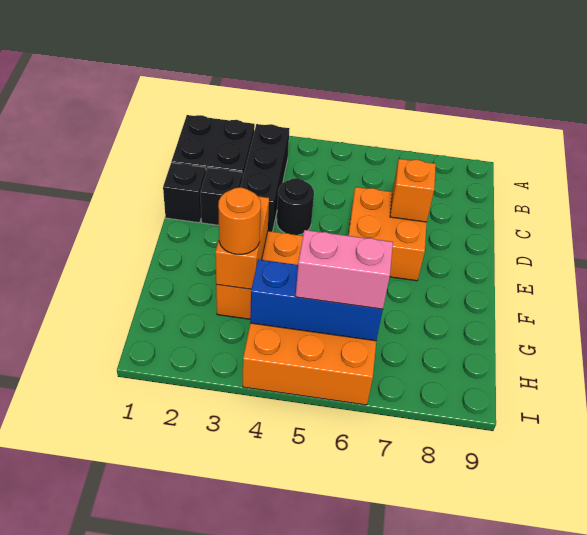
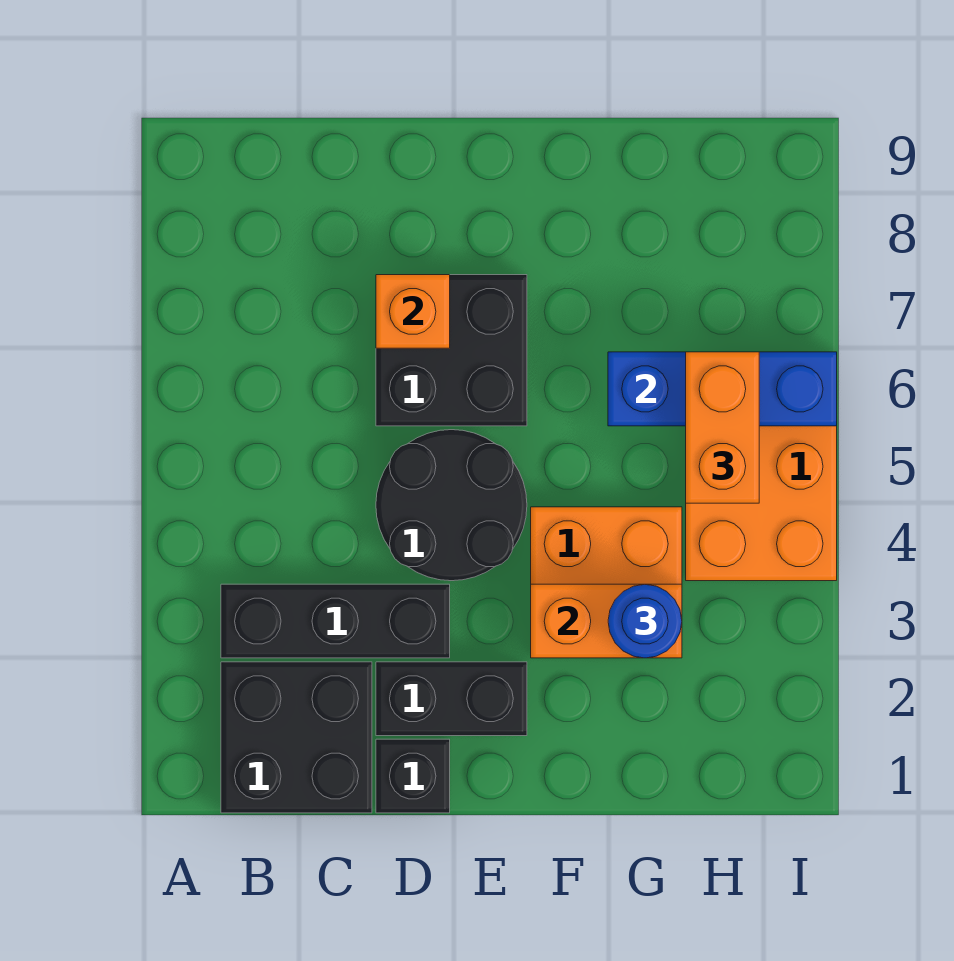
black brick D2 level 1 -> black brick D2:E2 level 1
black round brick D4 level 1 -> black round brick D4:E5 level 1
orange brick D6:E7 level 1 -> black brick D6:E7 level 1
orange round brick G3 level 3 -> blue round brick G3 level 3
blue brick H4:H6 level 2 -> blue brick G6:I6 level 2
pink brick H5:H6 level 3 -> orange brick H5:H6 level 3

